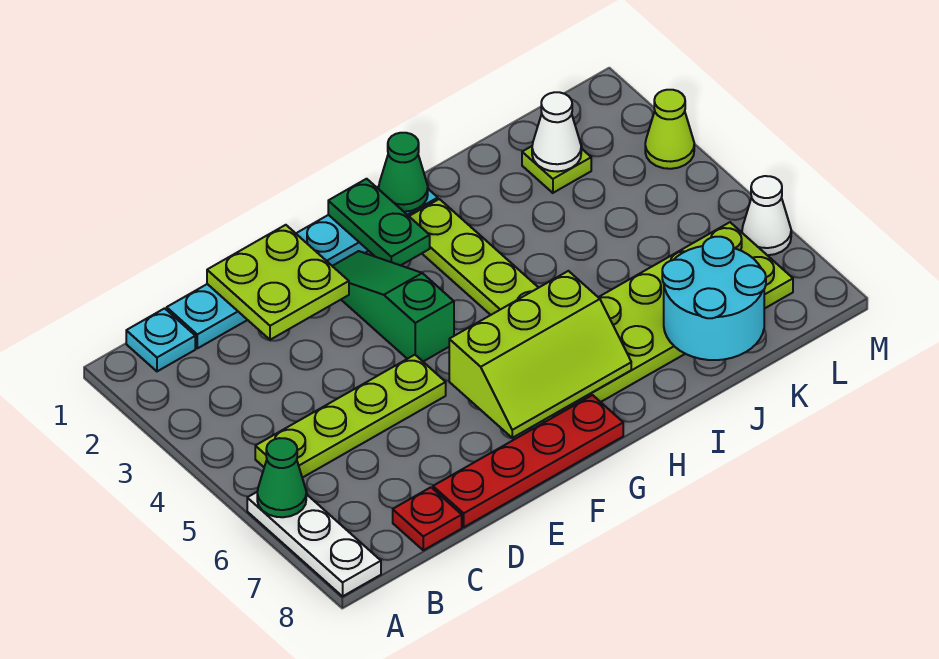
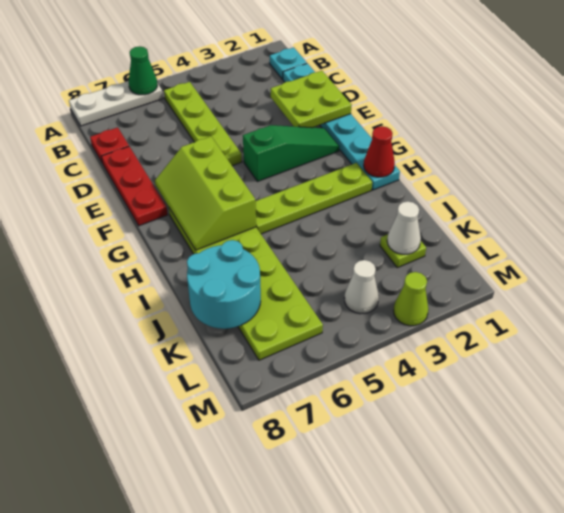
red plate D8:G8 level 1 -> red plate D8:F8 level 1
green plate G1:G2 level 2 -> none
green cone H1 level 2 -> red cone H1 level 2
white cone M6 level 1 -> white cone L4 level 1

